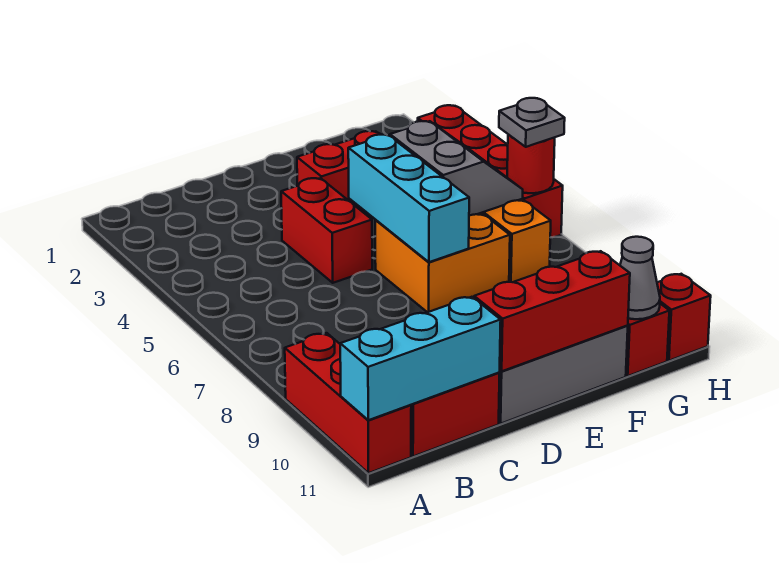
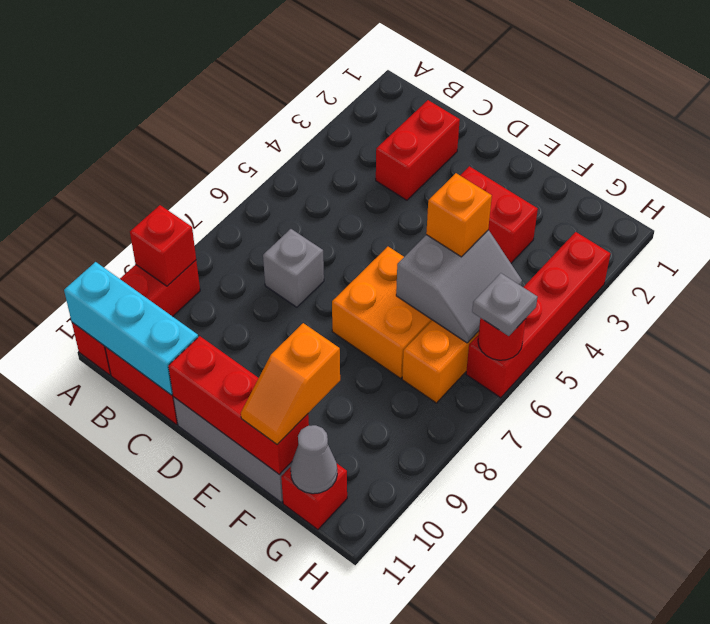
none -> grey brick C7 level 1
red brick D4:D5 level 1 -> red brick C2:C3 level 1
cyan brick E5:E7 level 2 -> none
none -> orange brick F5 level 3
none -> orange slope F10:F11 level 3 top 10
red brick H11 level 1 -> red brick A9 level 2

